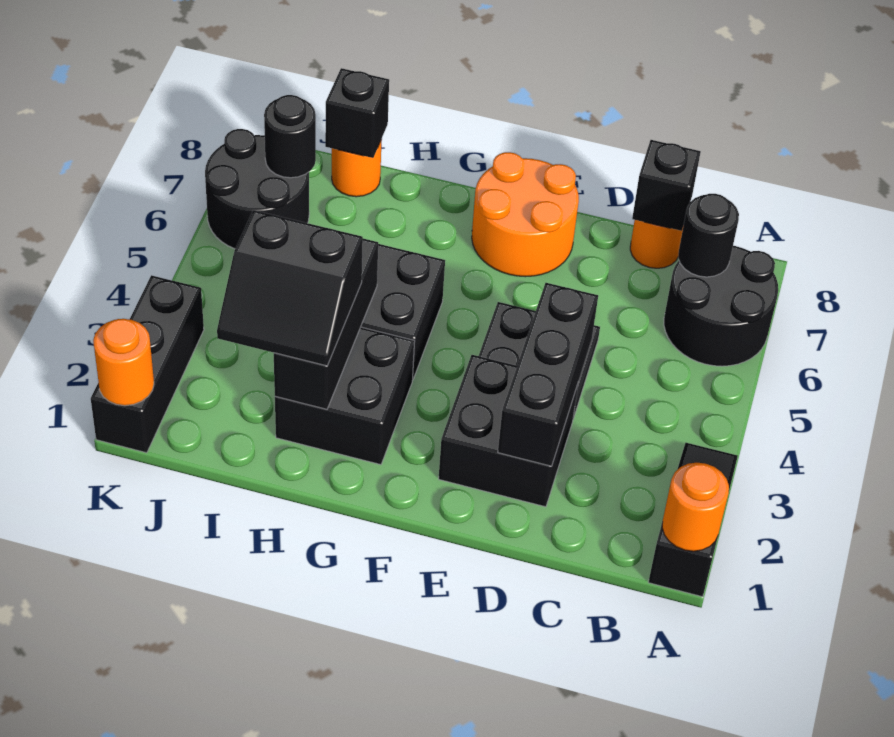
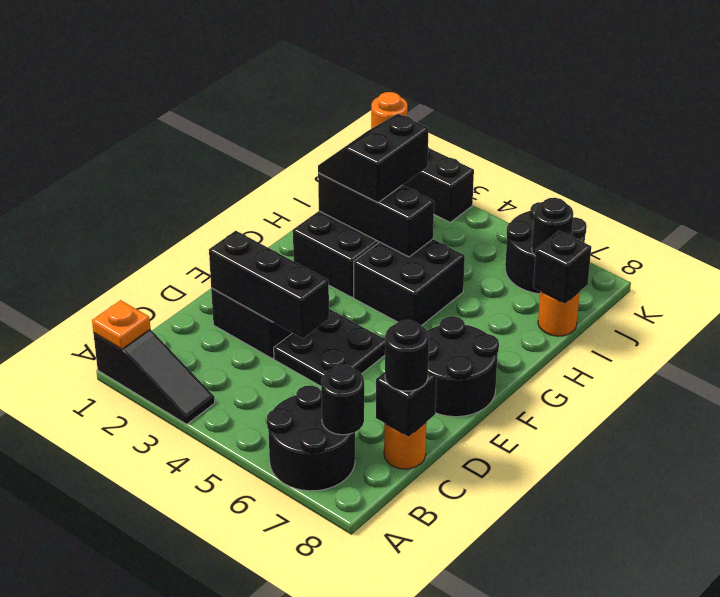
orange round brick A1 level 2 -> orange plate A1 level 2
none -> black round brick C8 level 3
orange round brick E7:F8 level 1 -> black round brick E7:F8 level 1

